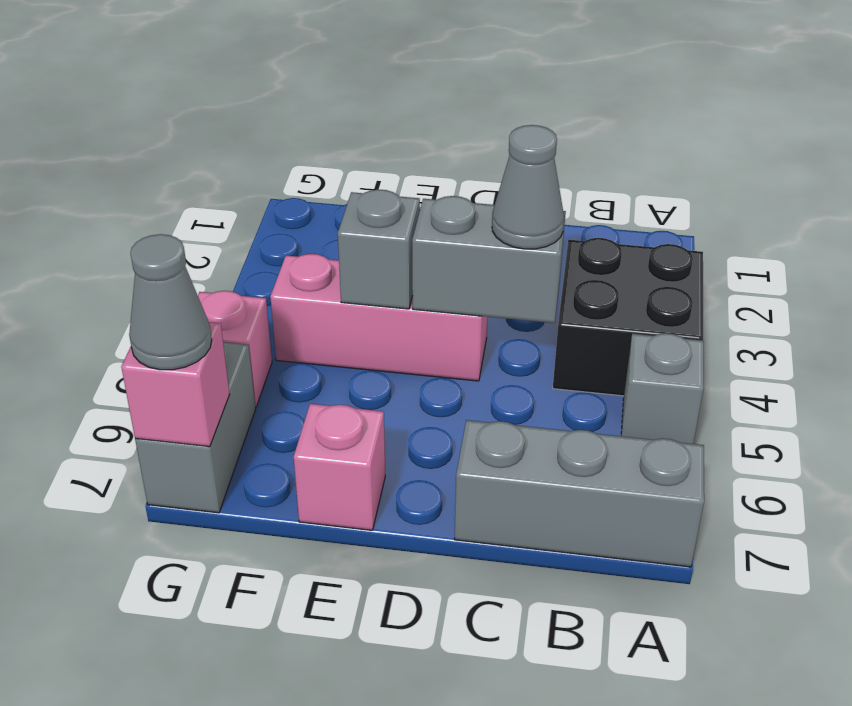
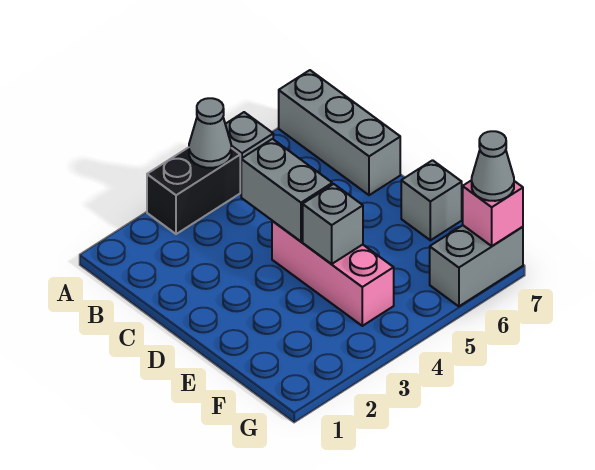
black brick A3:B4 level 1 -> black brick A3:A4 level 1
grey cone C4 level 3 -> grey cone A4 level 2
pink brick E7 level 1 -> grey brick E7 level 1
pink brick G5 level 1 -> none

